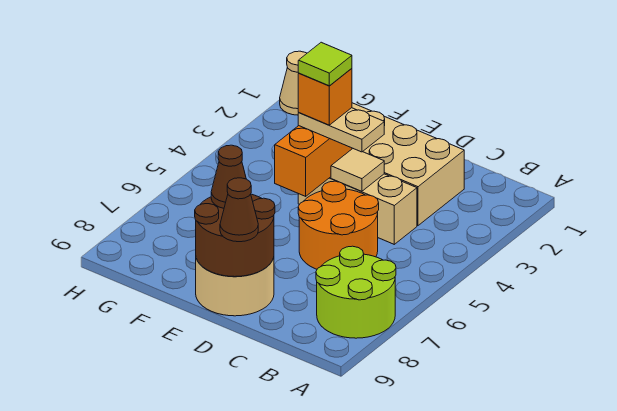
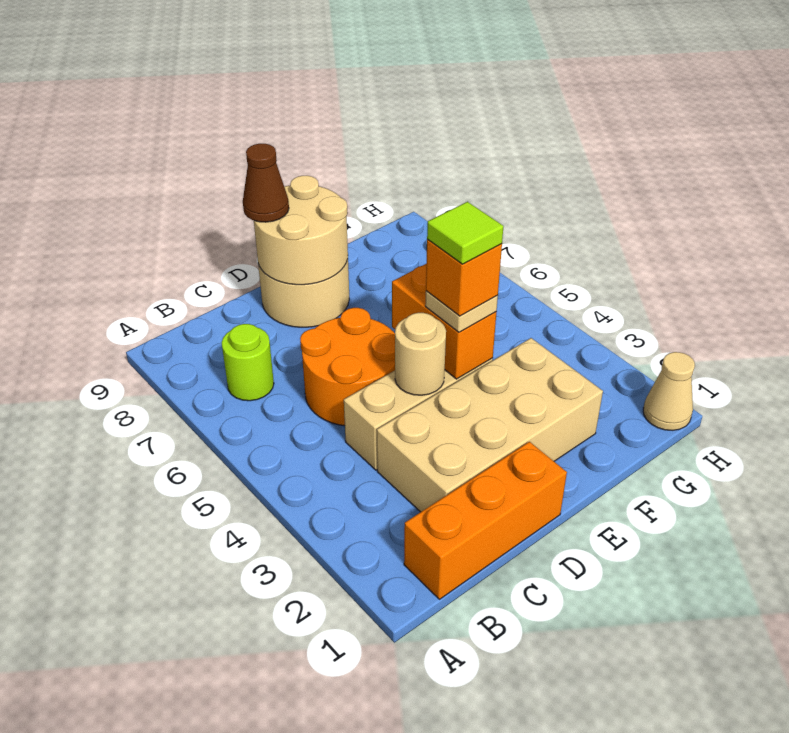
lime round brick A7:B8 level 1 -> lime round brick B7 level 1
none -> orange brick B1:D1 level 1
tan tile D4 level 2 -> tan round brick D4 level 2
tan plate D4:E4 level 3 -> tan plate E4 level 3
brown round brick D8:E9 level 2 -> tan round brick D8:E9 level 2
brown cone E8 level 3 -> none

